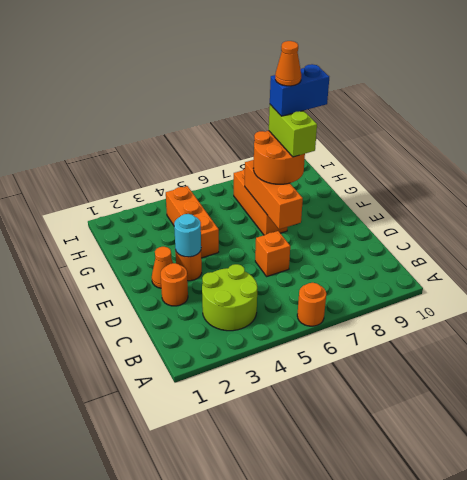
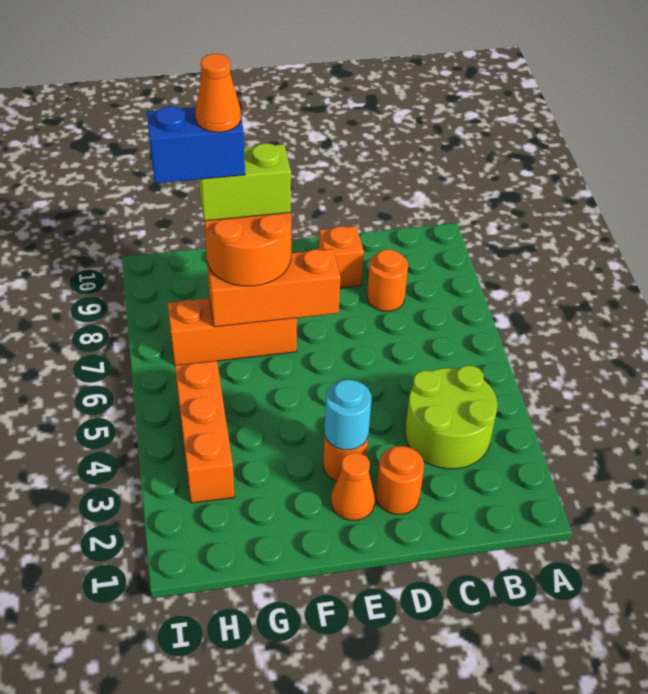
orange round brick A6 level 1 -> orange round brick C8 level 1
orange brick D6 level 1 -> orange brick D9 level 1
orange brick F4:H4 level 1 -> orange brick H3:H5 level 1
blue brick G8:G9 level 5 -> blue brick G8:H8 level 5

